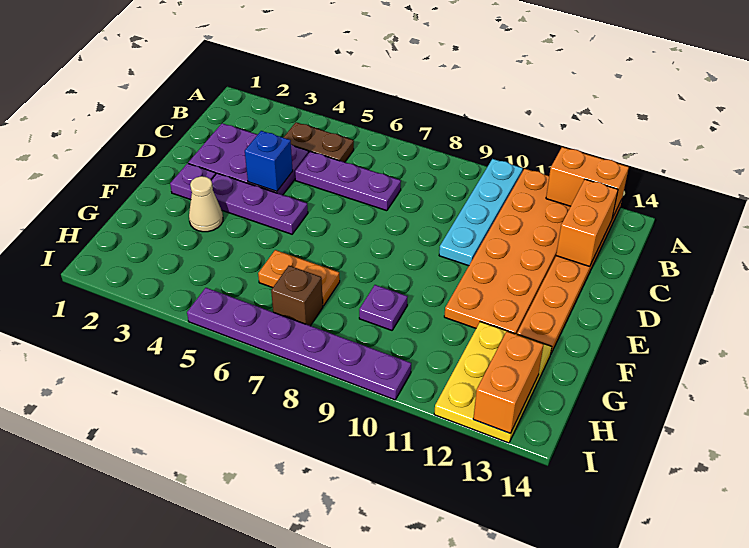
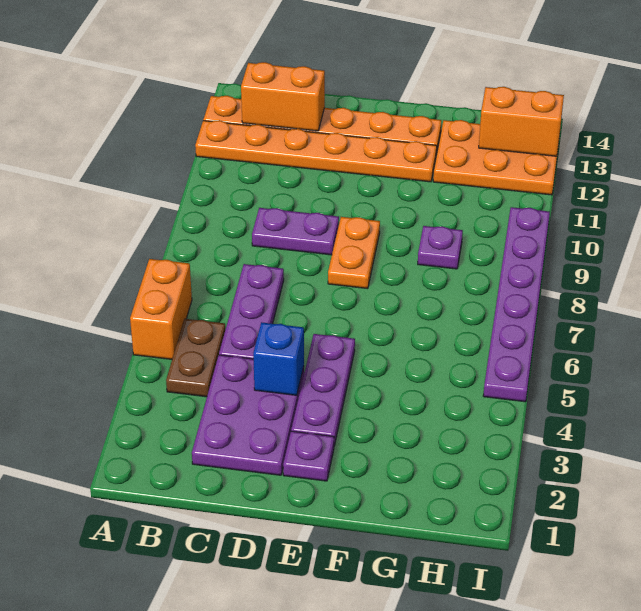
cyan plate A10:D10 level 1 -> none
orange plate A11:F12 level 1 -> orange plate A12:F12 level 1
orange brick A12:A13 level 2 -> orange brick A5:A6 level 1
none -> purple plate C9:D9 level 1
tan cone F3 level 1 -> none
orange plate G6:G7 level 1 -> orange plate E8:E9 level 1
yellow plate G12:I13 level 1 -> orange plate G12:I13 level 1
brown brick H7 level 1 -> none

